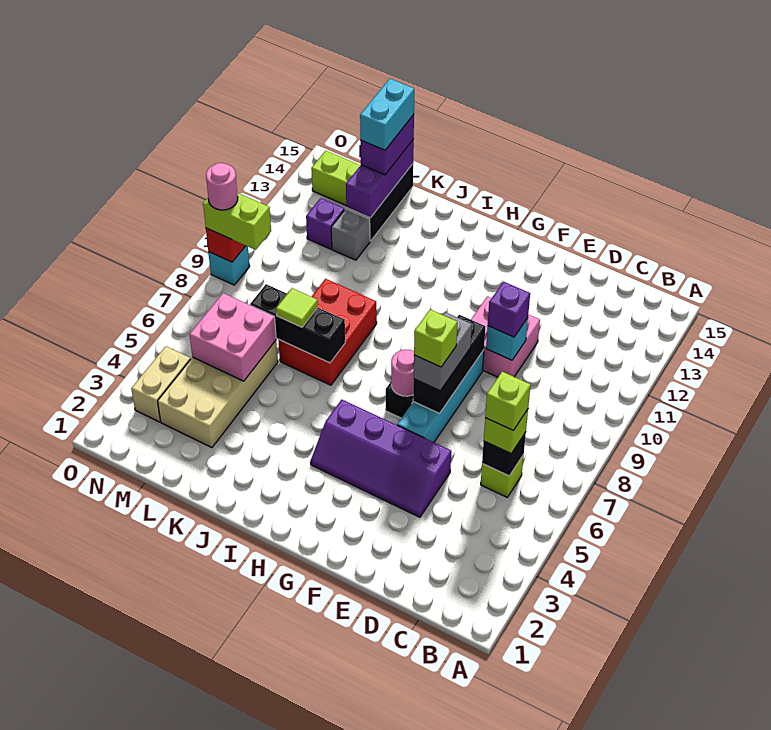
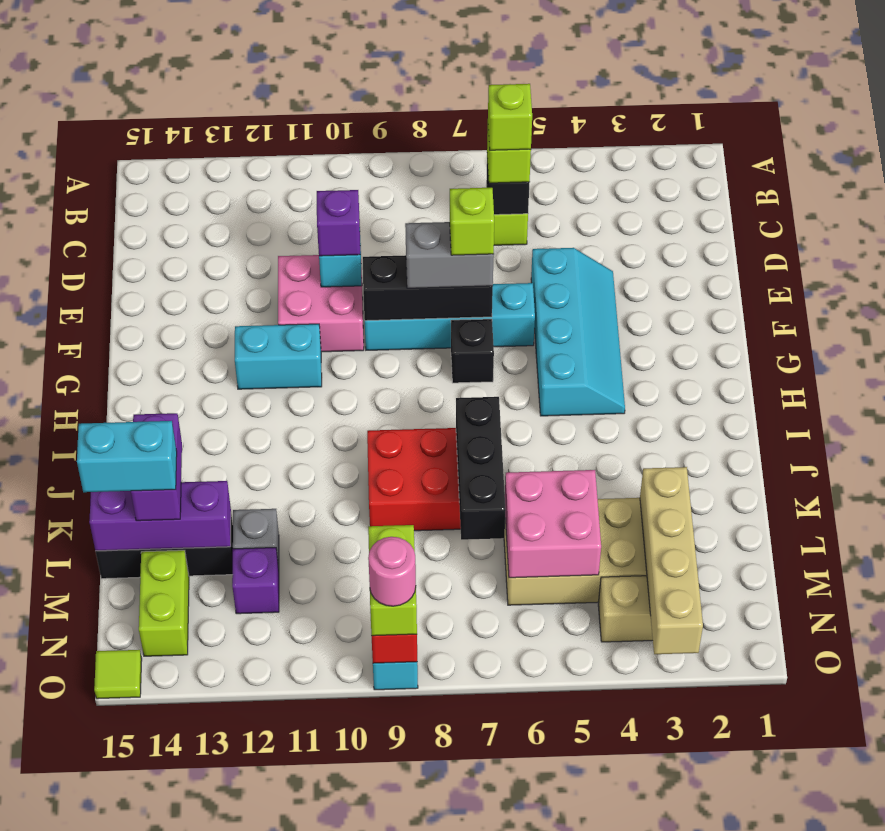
purple slope E4:H5 level 1 top 5 -> cyan slope E4:H5 level 1 top 5
pink round brick G7 level 2 -> none
none -> cyan brick G11:G12 level 1
lime tile K7 level 3 -> lime tile O15 level 1
none -> tan brick L3:O3 level 2
purple brick L14:L15 level 3 -> purple brick K14:L14 level 3

